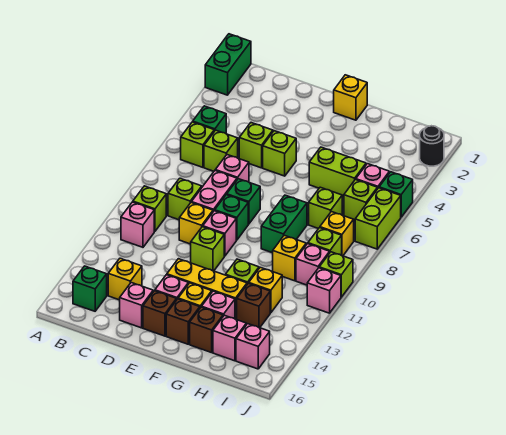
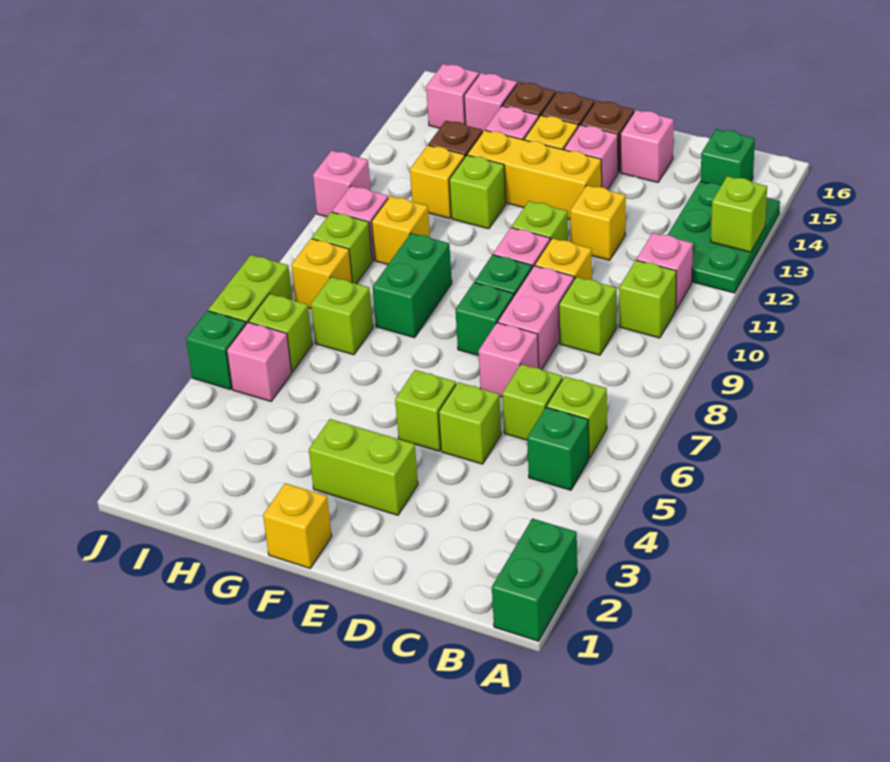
none -> green plate A12:B14 level 1
yellow brick C14 level 1 -> yellow brick D12 level 1
lime brick G5:H5 level 1 -> lime brick E3:F3 level 1
black round brick J2 level 1 -> none
lime brick J10 level 1 -> lime brick A13 level 2

